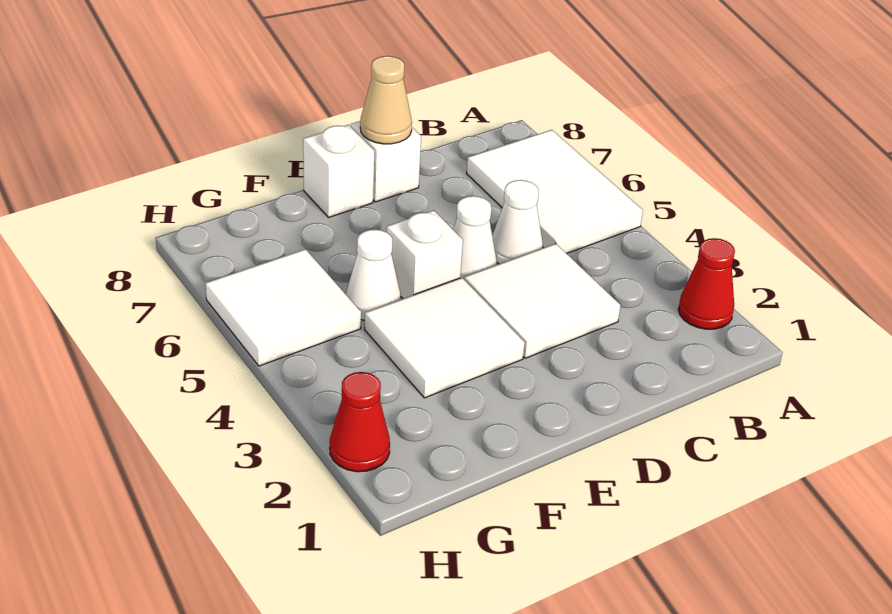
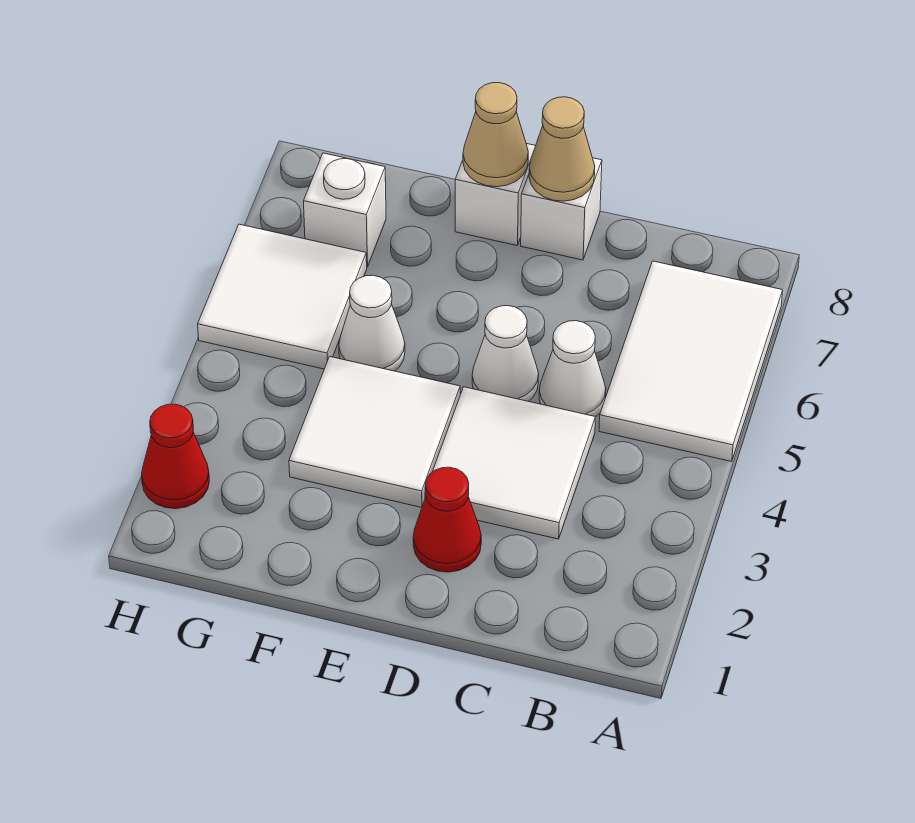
red cone A2 level 1 -> red cone D2 level 1
white brick E5 level 1 -> white brick G7 level 1
none -> tan cone E8 level 2

